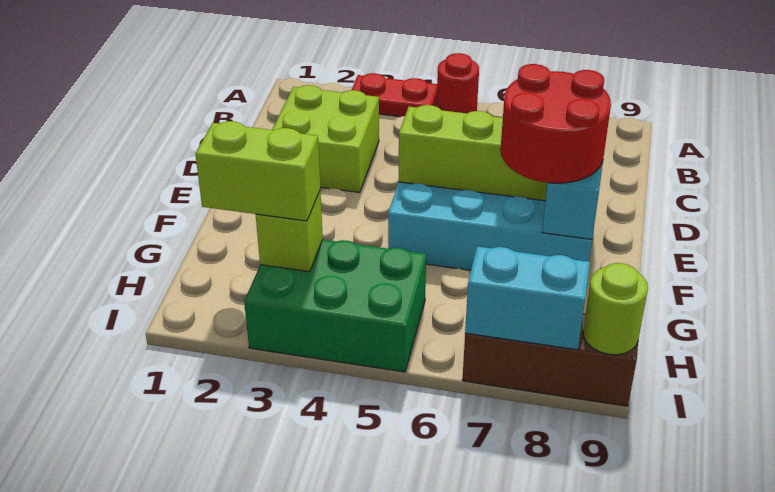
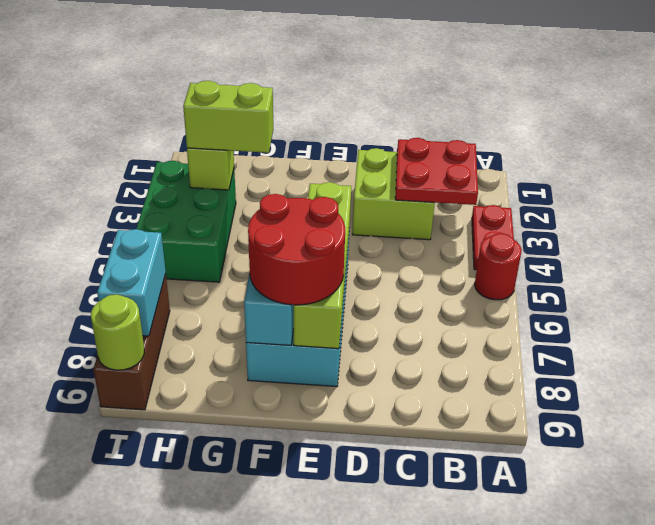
none -> red plate B2:C3 level 2
lime brick H2:H3 level 3 -> lime brick G3:H3 level 3

